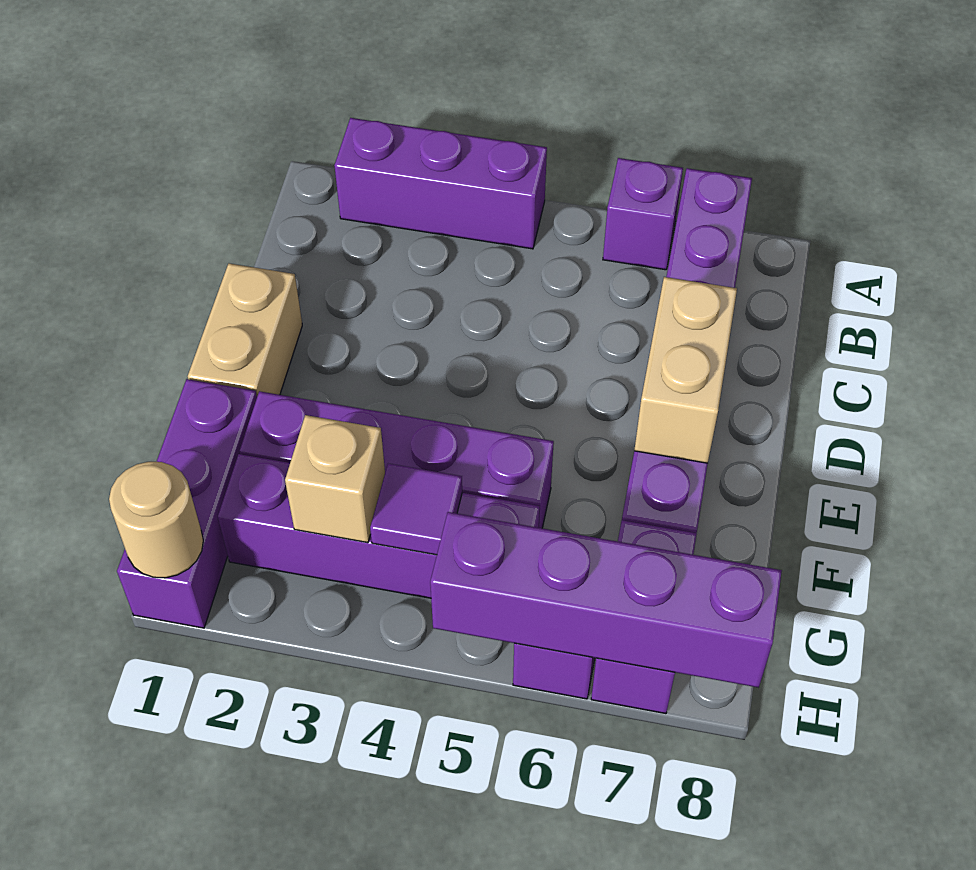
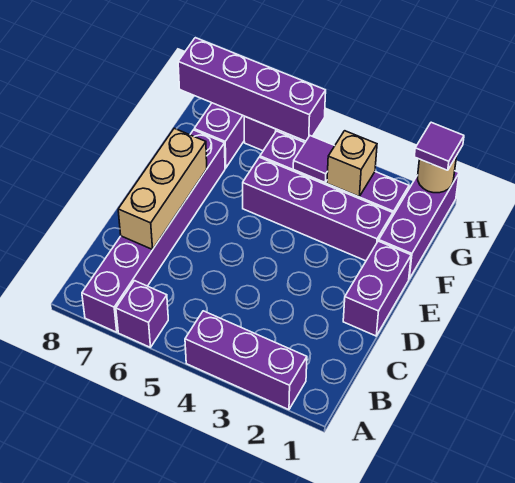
tan brick D1:E1 level 1 -> purple brick D1:E1 level 1
tan brick D7:E7 level 2 -> tan brick C7:E7 level 2
none -> purple tile H1 level 3

